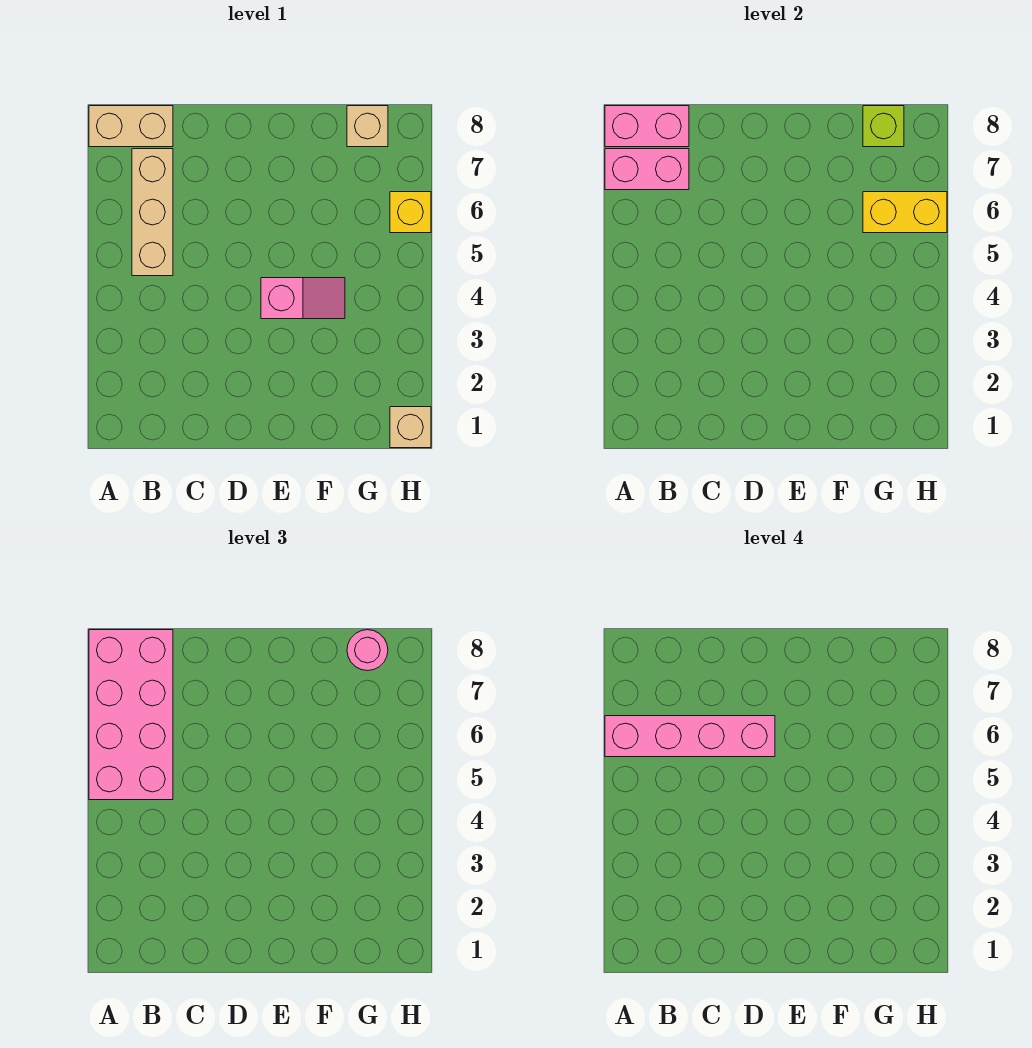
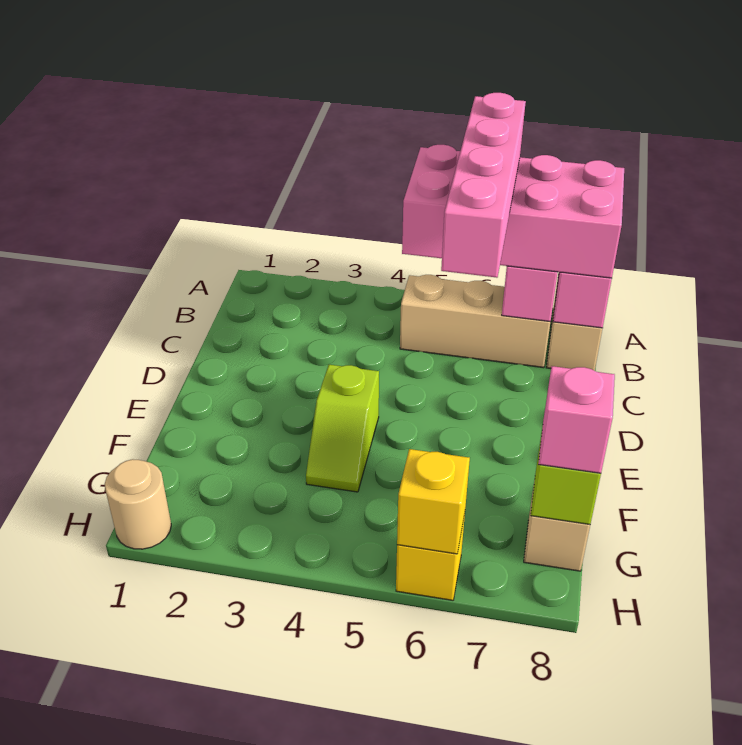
pink slope E4:F4 level 1 top E -> lime slope E4:F4 level 1 top E
yellow brick G6:H6 level 2 -> yellow brick H6 level 2
pink round brick G8 level 3 -> pink brick G8 level 3
tan brick H1 level 1 -> tan round brick H1 level 1

